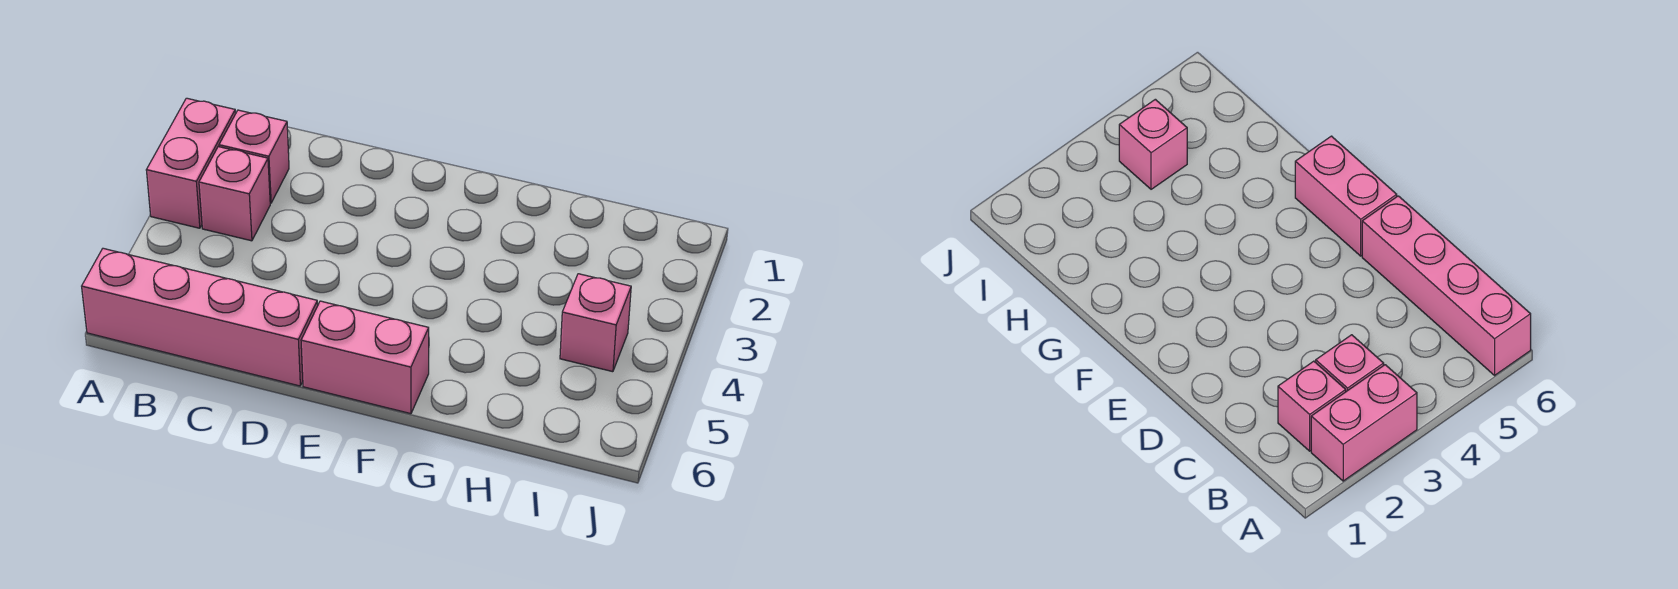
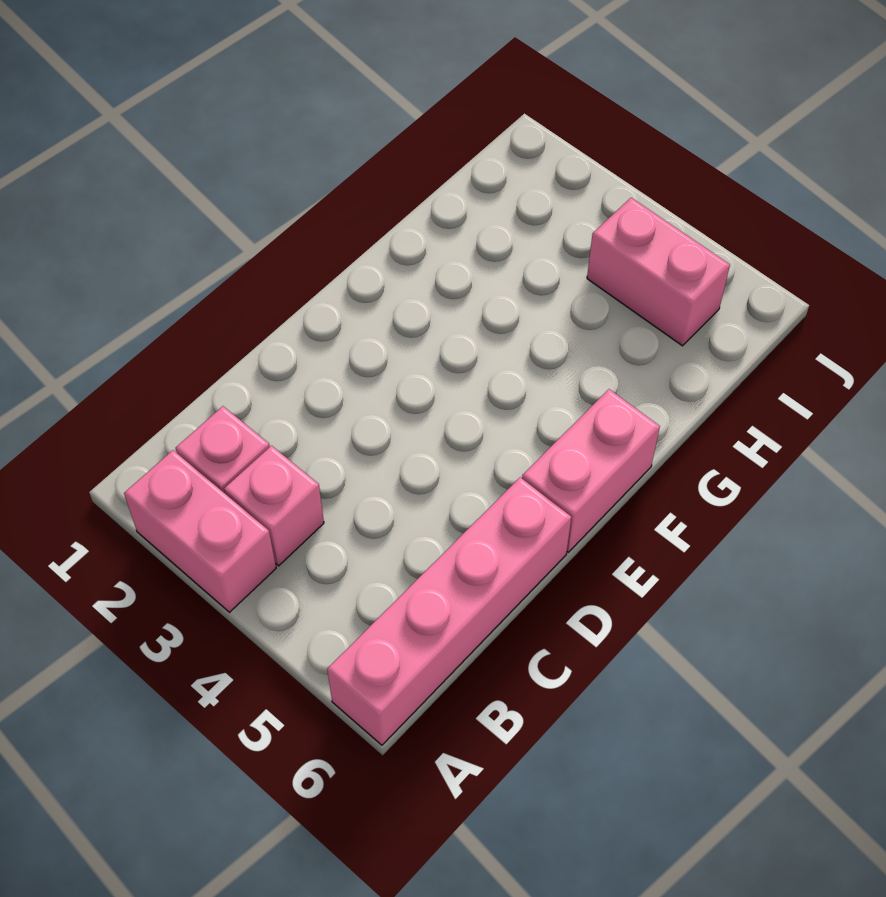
pink brick I4 level 1 -> pink brick I4:I5 level 1

